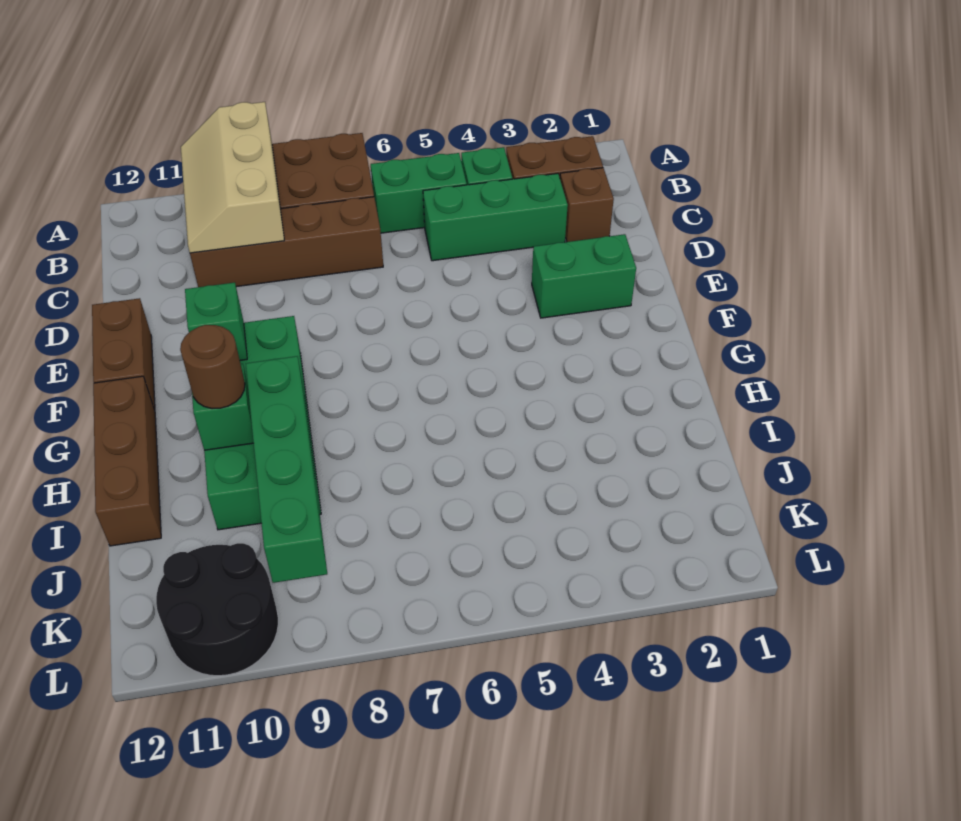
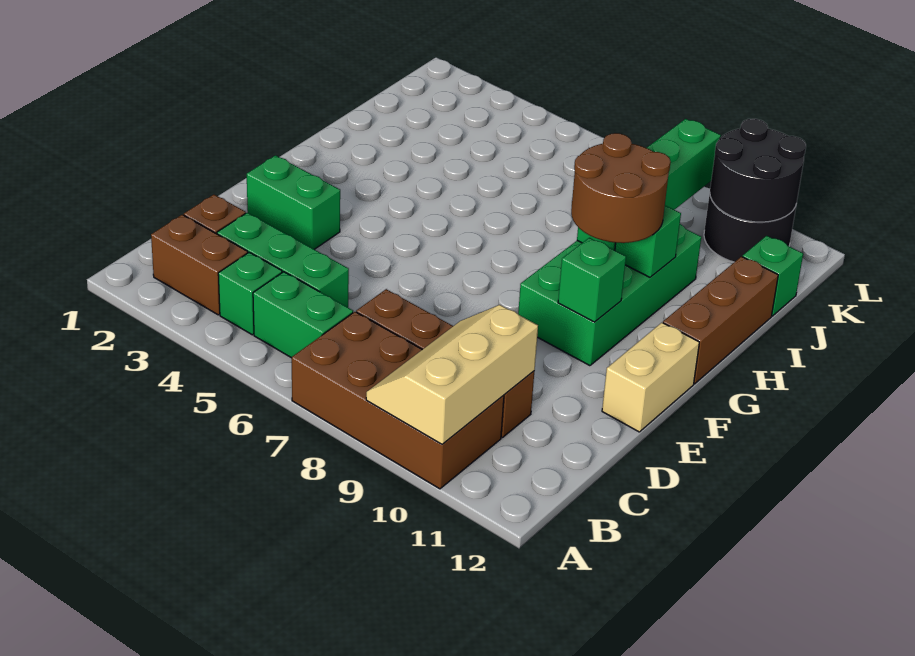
tan slope A9:C10 level 2 top 9 -> tan slope A9:C10 level 2 top 10
brown brick E12:F12 level 1 -> tan brick E12:F12 level 1
brown round brick H10 level 3 -> brown round brick G9:H10 level 3
none -> green brick J12 level 1
none -> black round brick K10:L11 level 2

